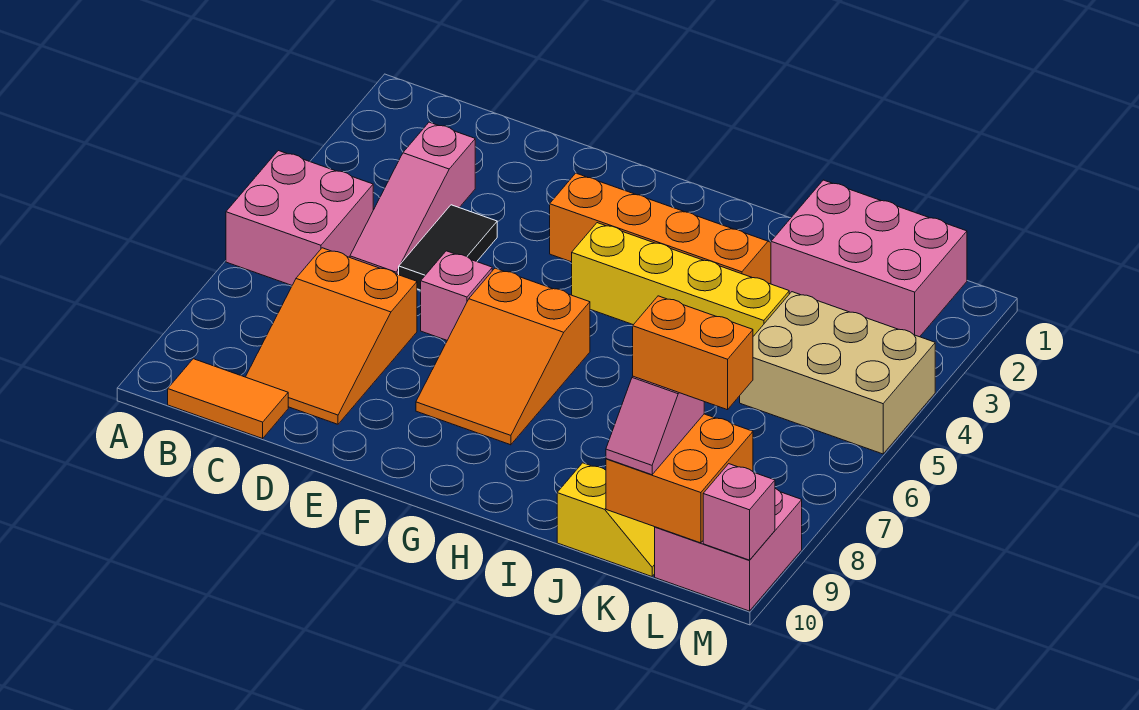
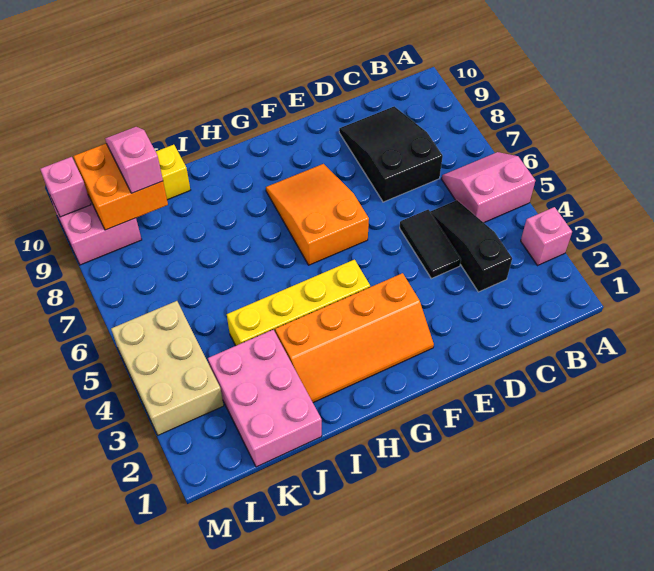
pink brick A5:B6 level 1 -> pink slope A5:B6 level 1 top 5
orange tile B10:C10 level 1 -> none
pink slope C3:C5 level 1 top 3 -> black slope C3:C5 level 1 top 3
orange slope C7:D9 level 1 top 7 -> black slope C7:D9 level 1 top 7
pink brick E6 level 1 -> pink brick A3 level 1
pink brick J1:L2 level 1 -> pink brick J1:K3 level 1
tan brick K4:M5 level 1 -> tan brick L3:M5 level 1
orange brick K9:L9 level 4 -> none

